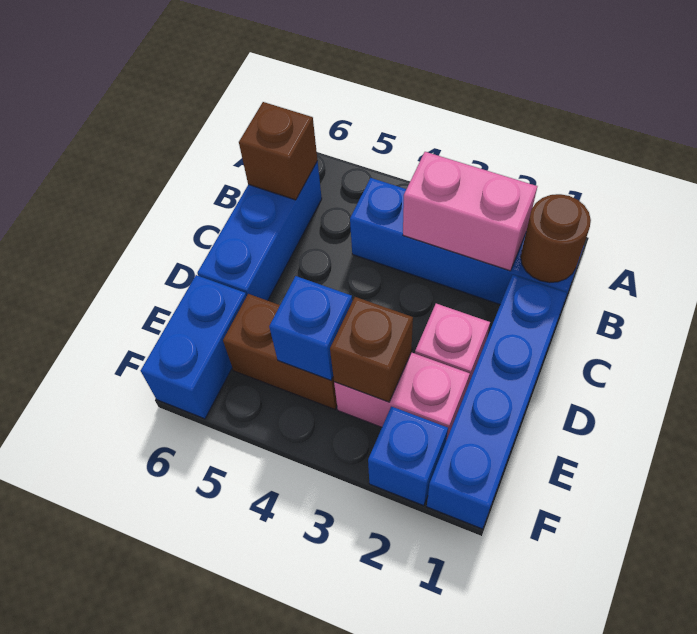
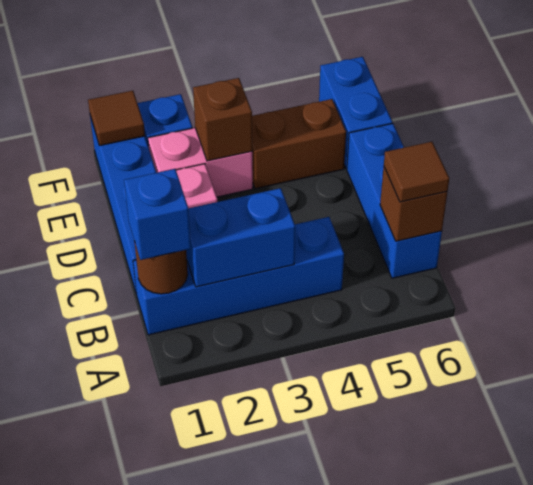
pink brick B2:B3 level 2 -> blue brick B2:B3 level 2
none -> brown tile B6 level 3
blue brick E4 level 2 -> blue brick B1 level 3
none -> brown tile F1 level 2

